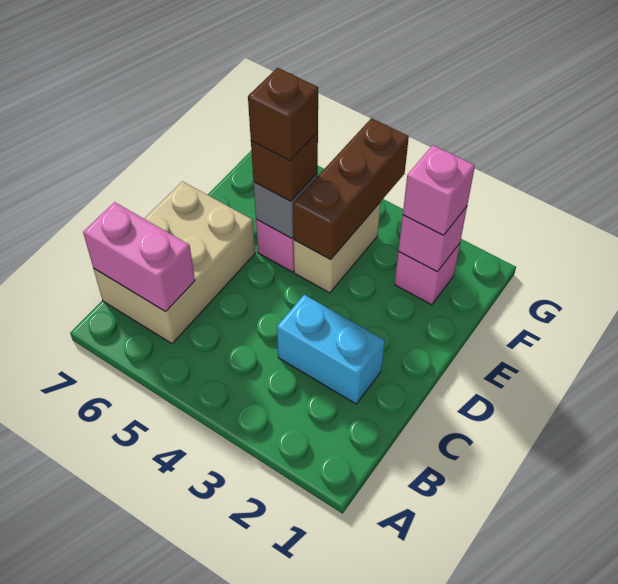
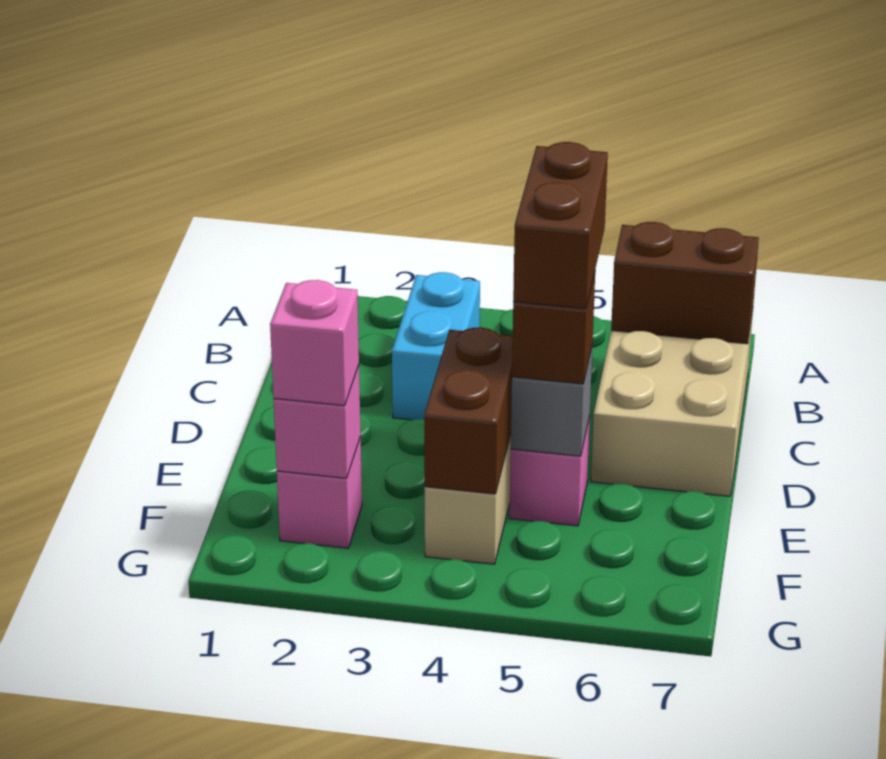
pink brick B6:B7 level 2 -> brown brick B6:B7 level 2
cyan brick C2:C3 level 1 -> cyan brick B3:C3 level 1
brown brick E4:G4 level 2 -> brown brick E4:F4 level 2
brown brick E5 level 4 -> brown brick D5:E5 level 4

